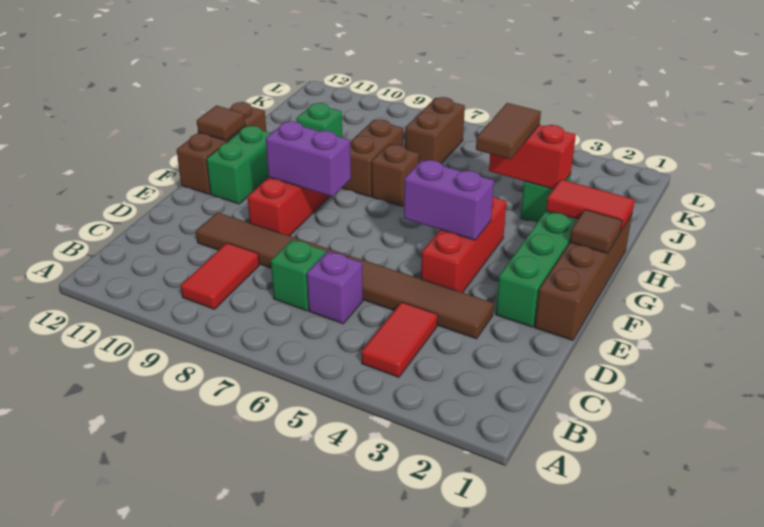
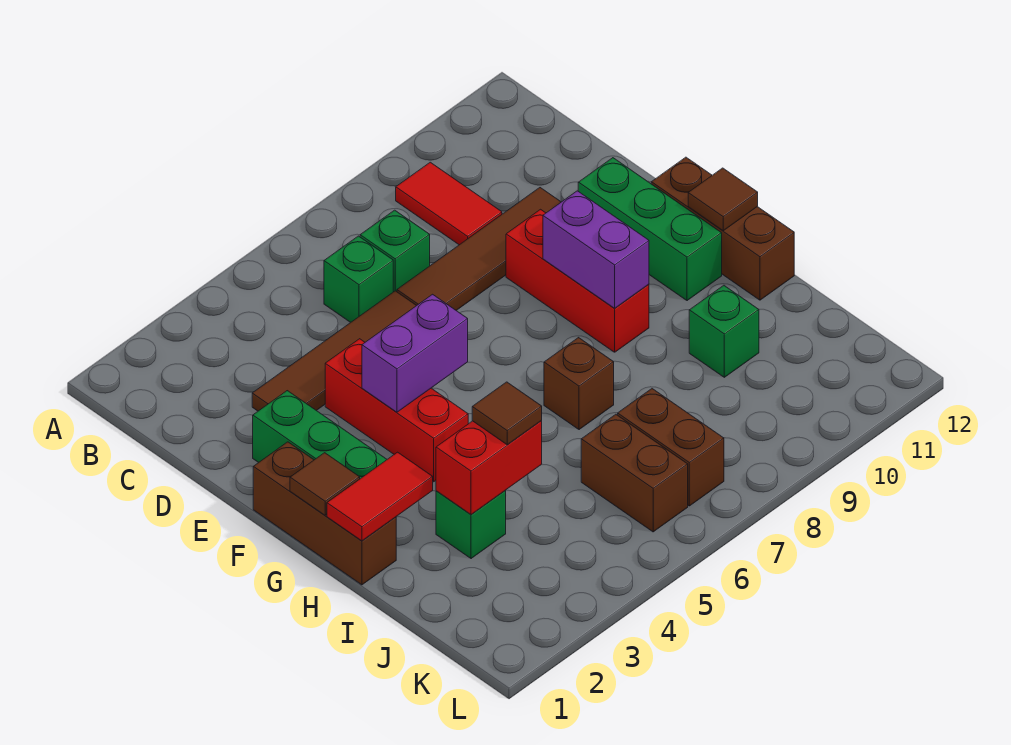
red tile B4:C4 level 1 -> none
purple brick C6 level 1 -> green brick C6 level 1
brown brick E1:H1 level 1 -> brown brick F1:H1 level 1
purple brick F8:F9 level 2 -> purple brick F9:G9 level 2
green brick F11:G11 level 1 -> green brick E11:G11 level 1
brown tile H4:I4 level 3 -> brown tile I4 level 3
brown brick H8:I8 level 1 -> brown brick J6:K6 level 1

